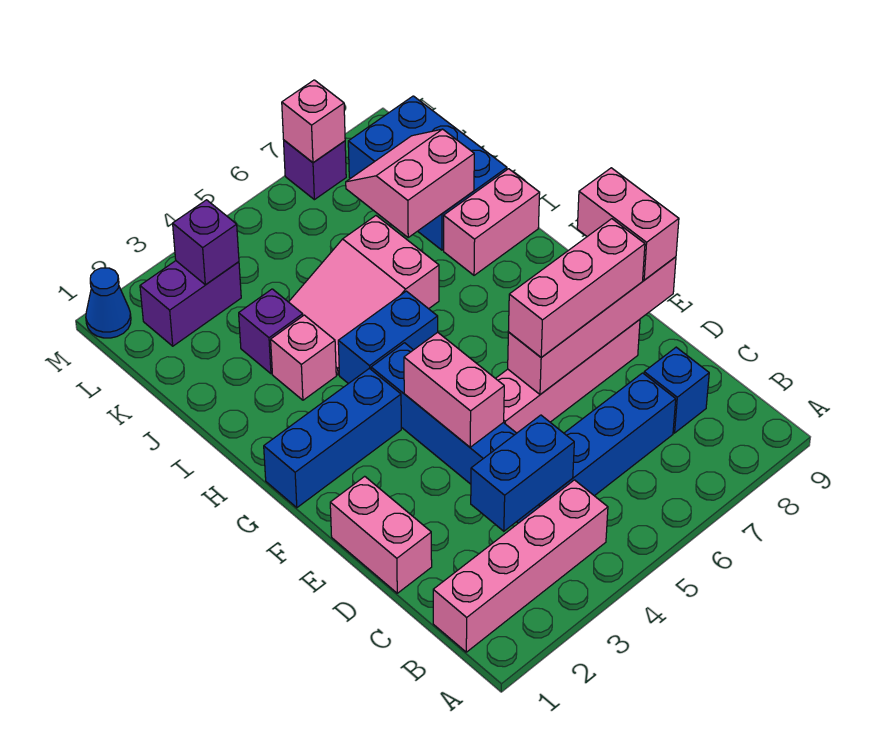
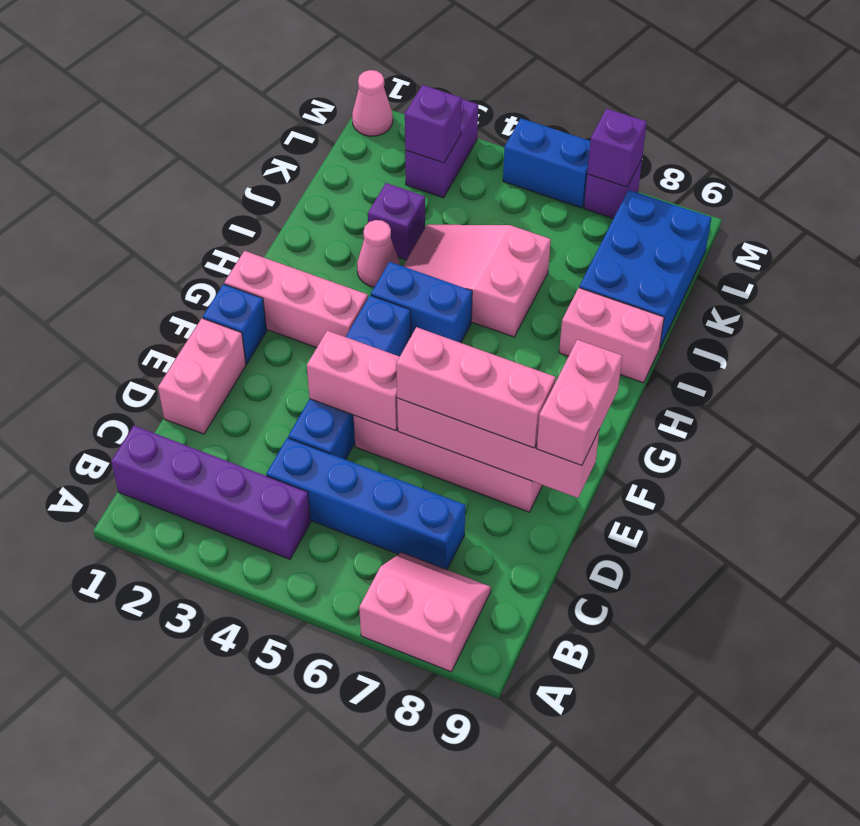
pink brick B1:B4 level 1 -> purple brick B1:B4 level 1
blue brick C3:C4 level 2 -> blue brick M5:M6 level 1
blue brick C8 level 1 -> blue brick F1 level 1
pink brick E4:F4 level 2 -> pink brick E4:E5 level 2
blue brick G1:G3 level 1 -> pink brick G1:G3 level 1
pink brick I3 level 1 -> pink cone I3 level 1
pink slope J7:K8 level 2 top J -> pink slope A7:B8 level 1 top A
purple brick L2:L3 level 1 -> purple brick L3:M3 level 1
blue cone M1 level 1 -> pink cone M1 level 1
pink brick M7 level 2 -> purple brick M7 level 2

